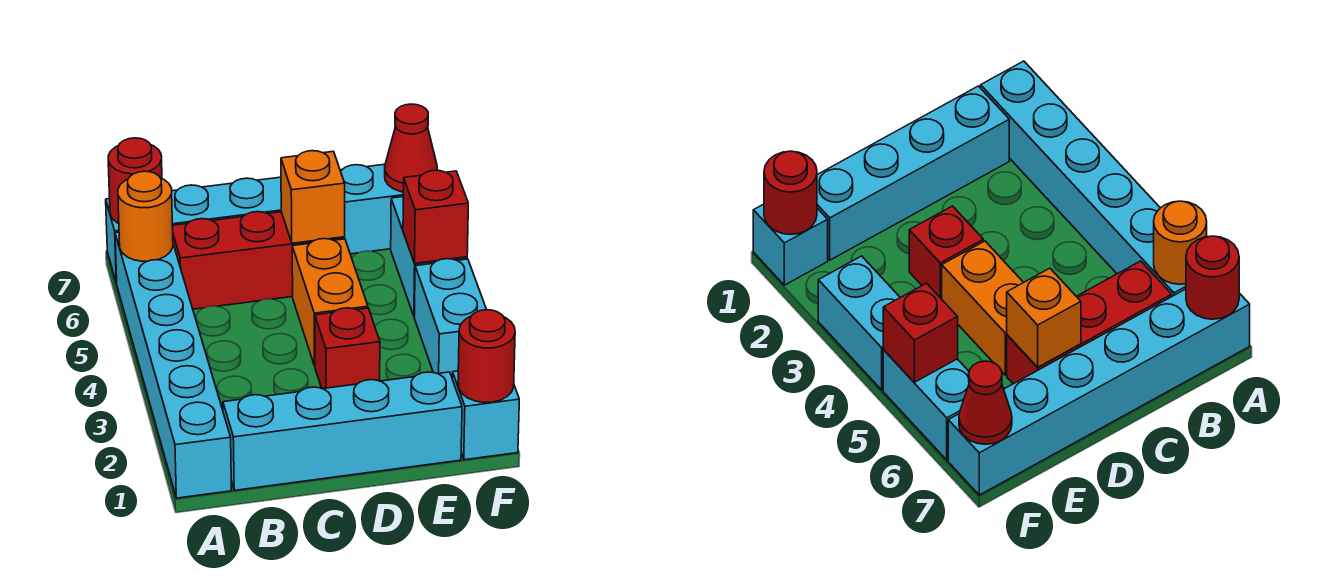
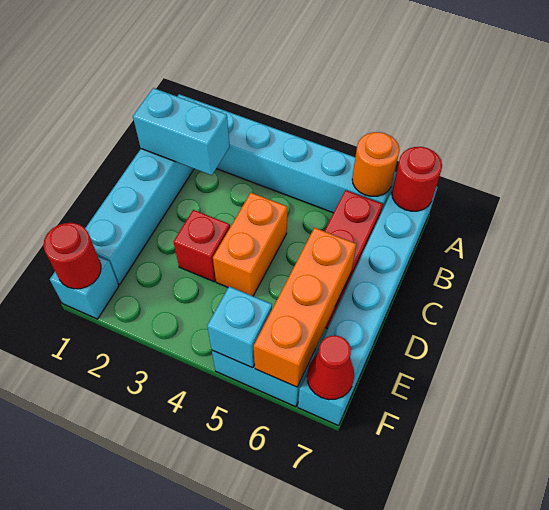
orange brick D4:D5 level 1 -> orange brick C4:D4 level 1
orange brick D6 level 2 -> orange brick D6:F6 level 2
cyan brick F3:F4 level 1 -> cyan brick B1:B2 level 2
red brick F5 level 2 -> cyan brick F5 level 2

